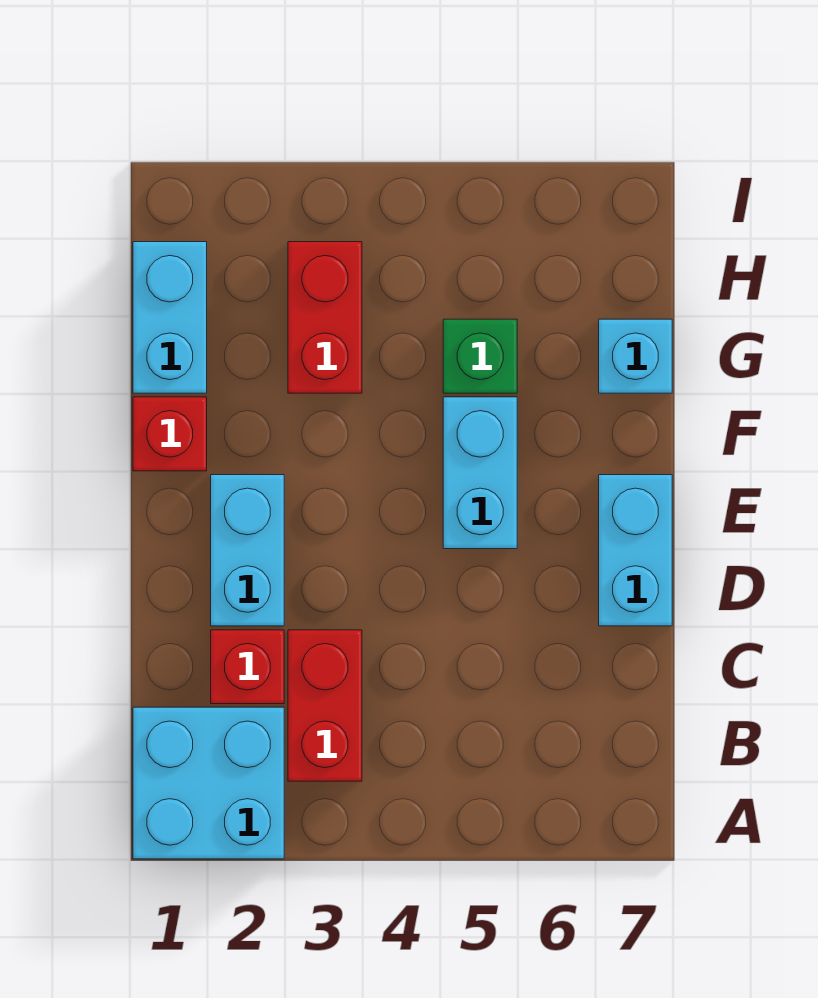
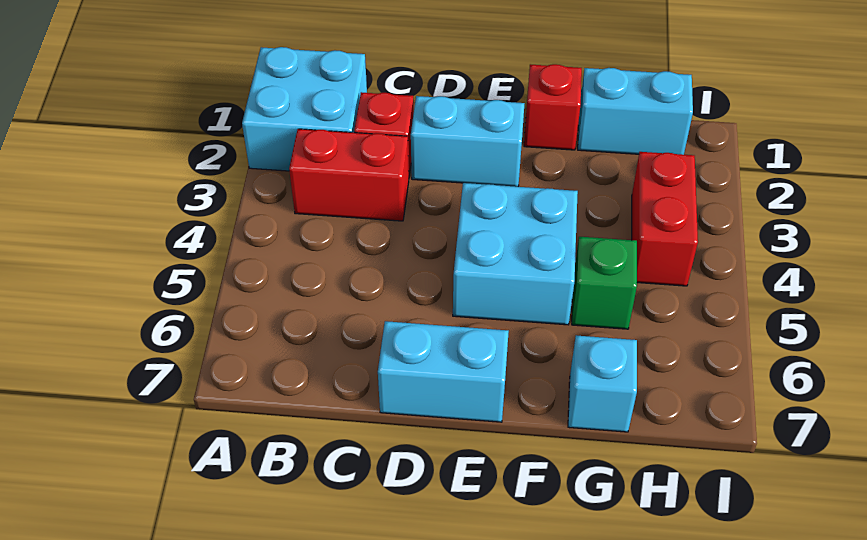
cyan brick E5:F5 level 1 -> cyan brick E4:F5 level 1
red brick G3:H3 level 1 -> red brick H3:H4 level 1

